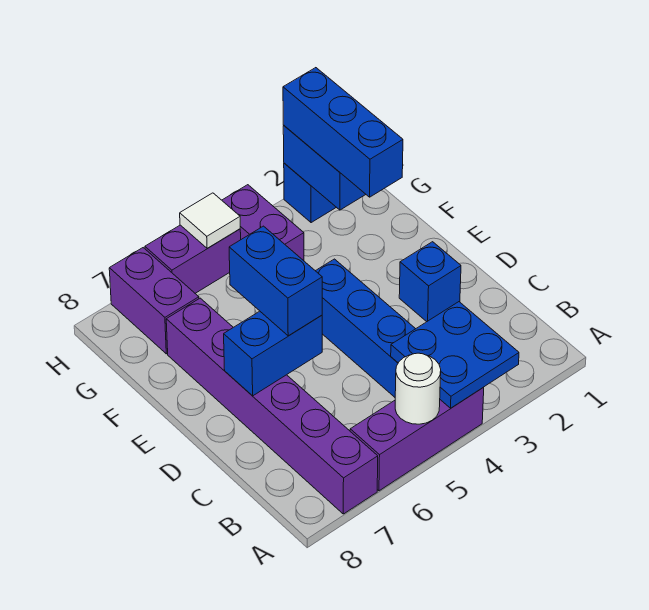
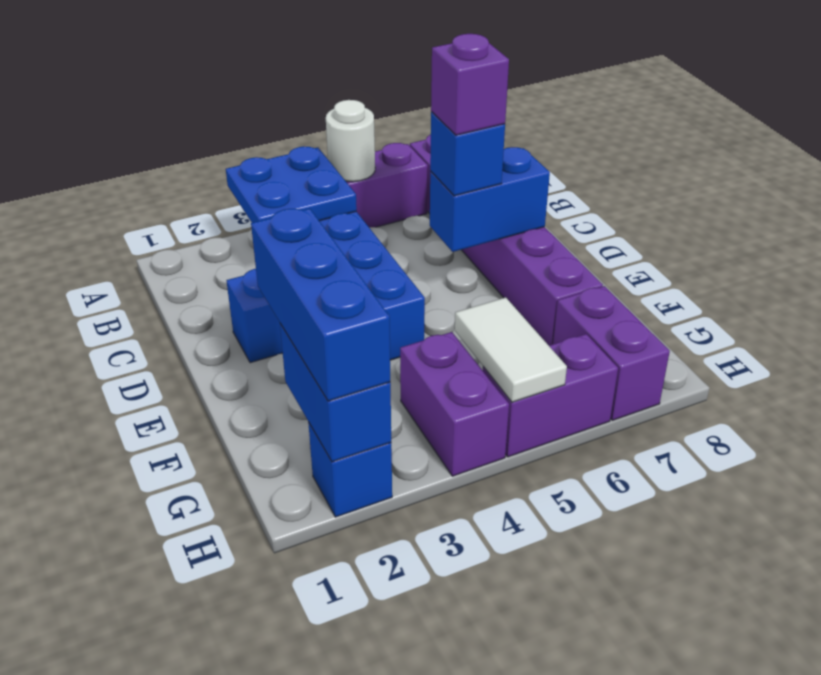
blue brick D6:E6 level 3 -> blue brick D6 level 3
none -> purple brick D6 level 4
white tile H5 level 2 -> white tile G5:H5 level 2

